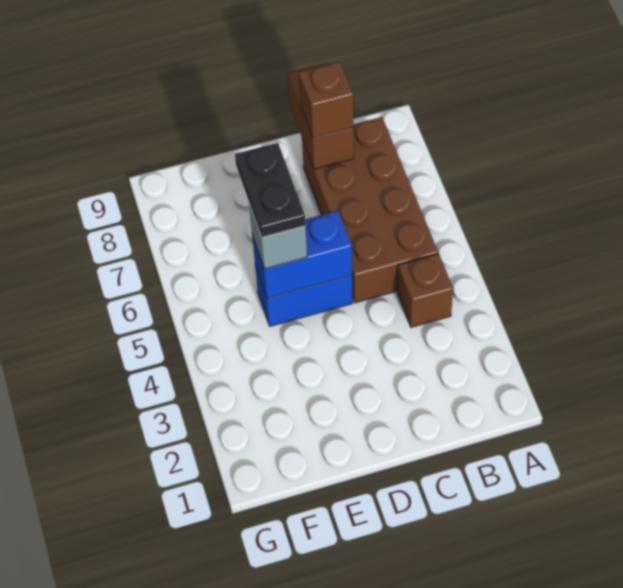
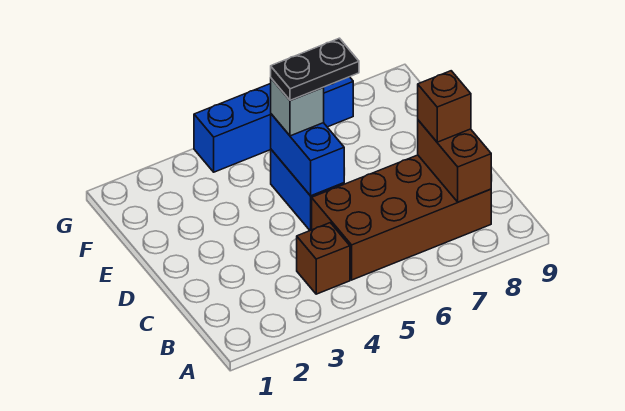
brown brick C8:C9 level 2 -> brown brick B8:C8 level 2
none -> blue brick G4:G7 level 1

